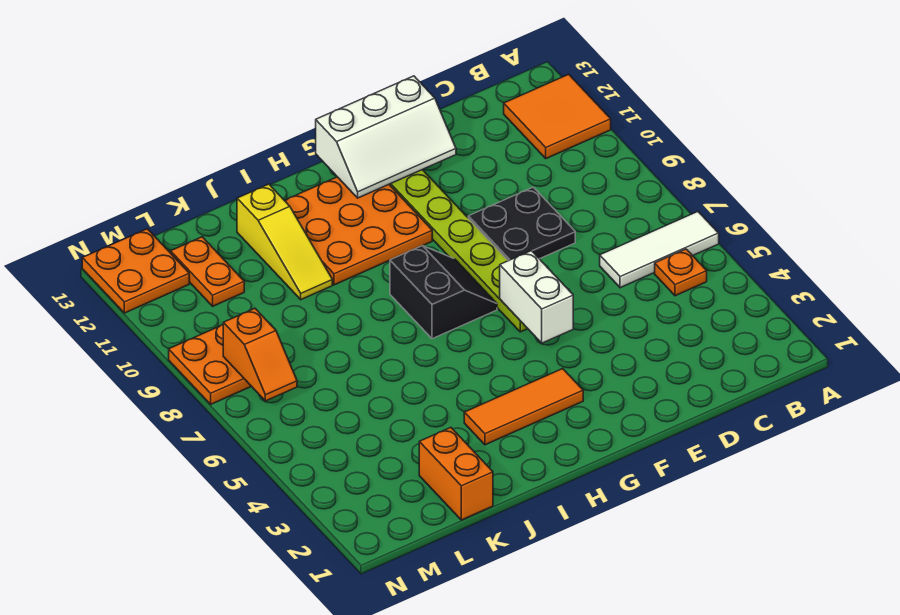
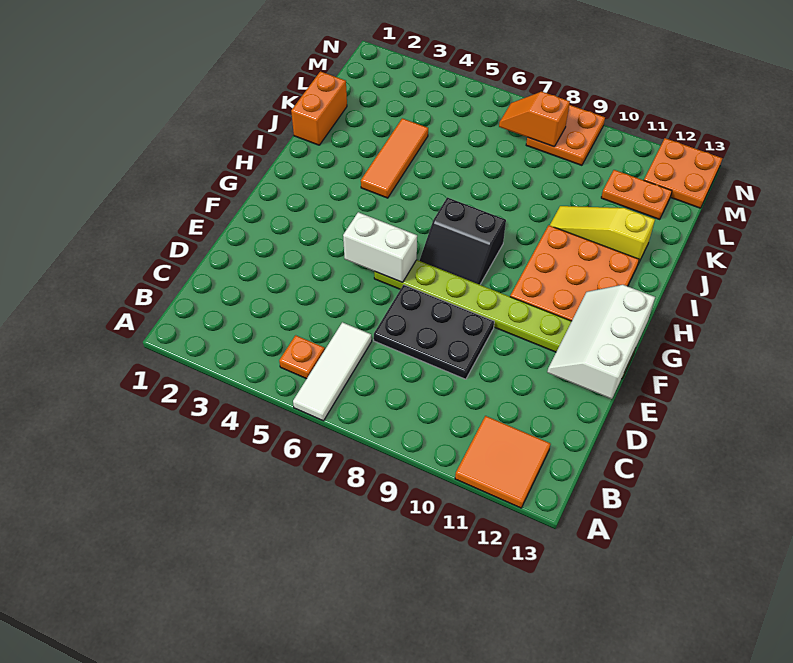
black plate D8:E9 level 1 -> black plate D7:E9 level 1
orange tile G3:I3 level 1 -> orange tile I4:K4 level 1
orange brick K1:K2 level 1 -> orange brick J1:K1 level 1

